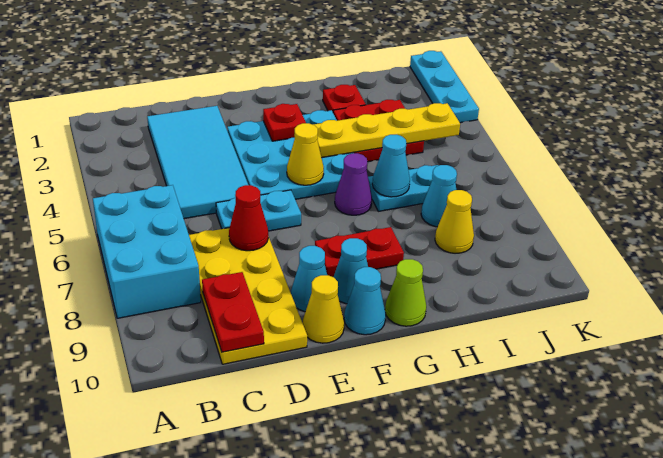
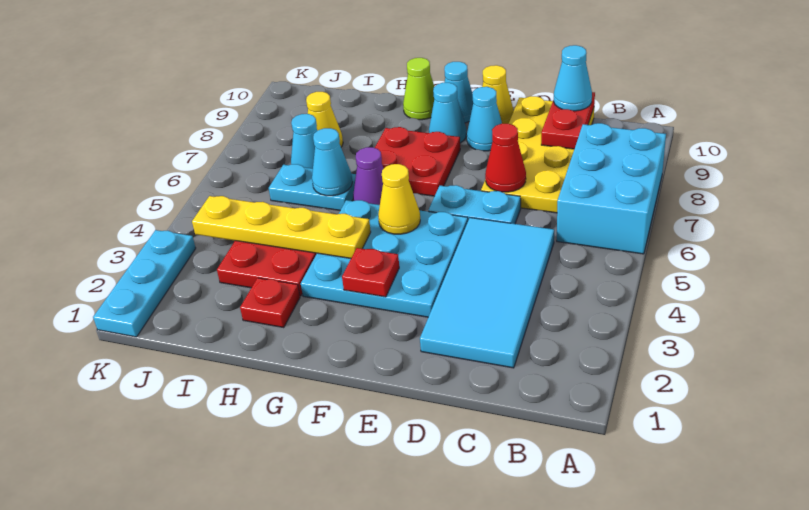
none -> cyan cone C10 level 3
red plate F8:G8 level 1 -> red plate F7:G8 level 1

